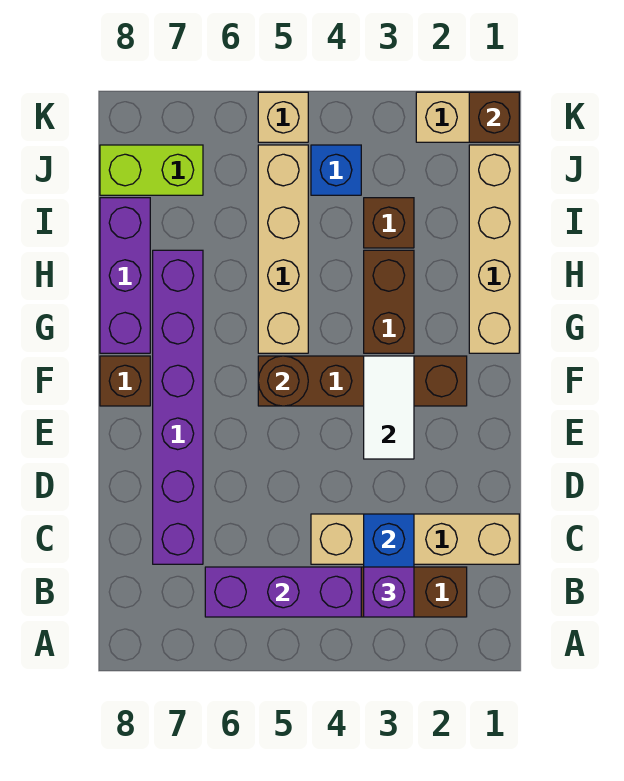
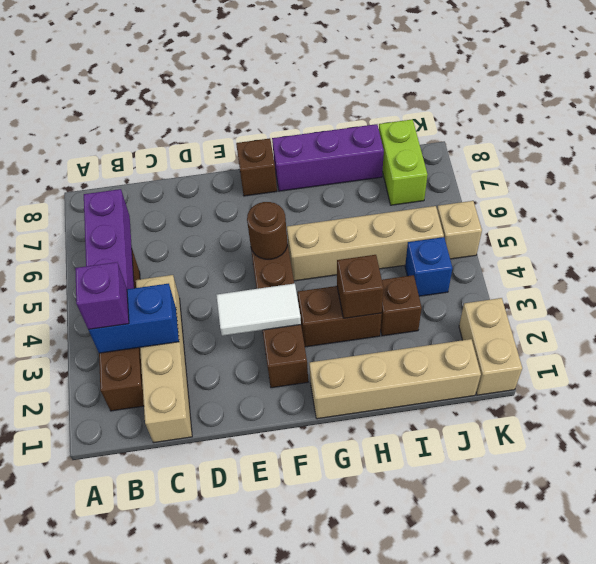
purple brick C7:H7 level 1 -> none
brown brick K1 level 2 -> brown brick H3 level 2

